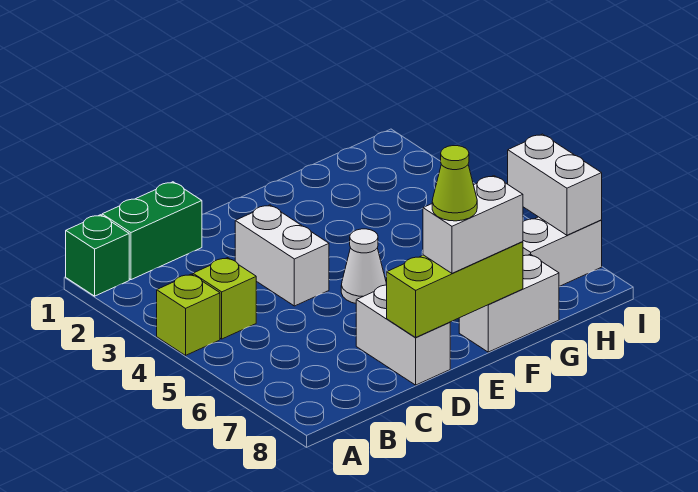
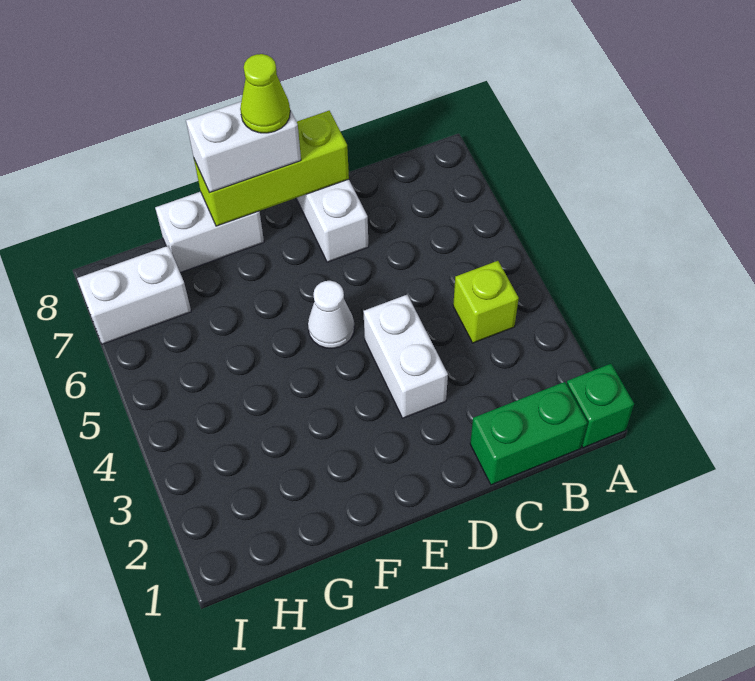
lime brick A4 level 1 -> none
white brick I6:I7 level 2 -> none

